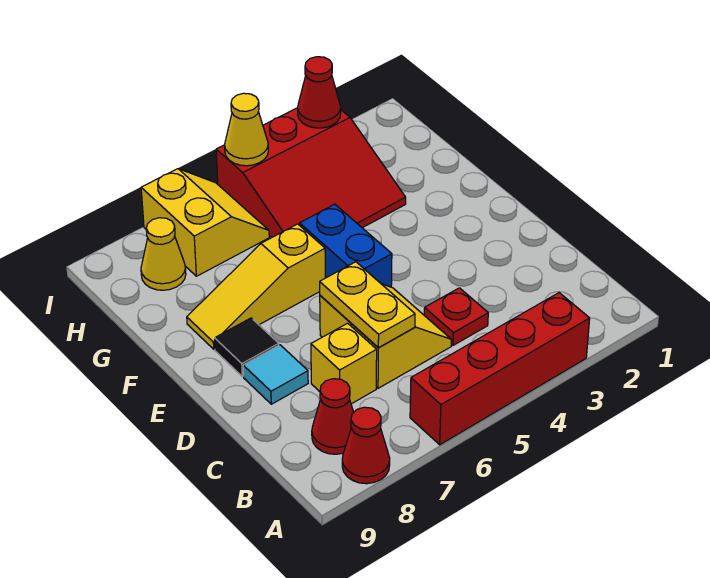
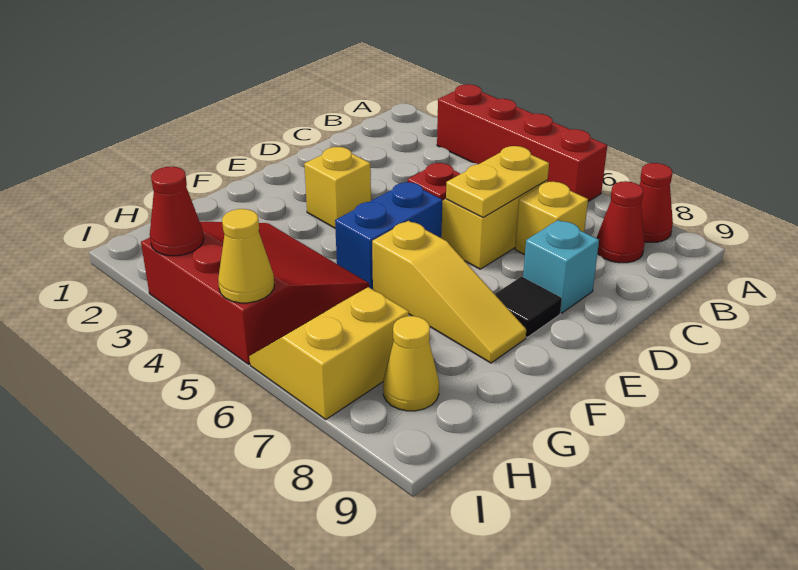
cyan tile D8 level 1 -> cyan brick D8 level 1
none -> yellow brick E3 level 1

